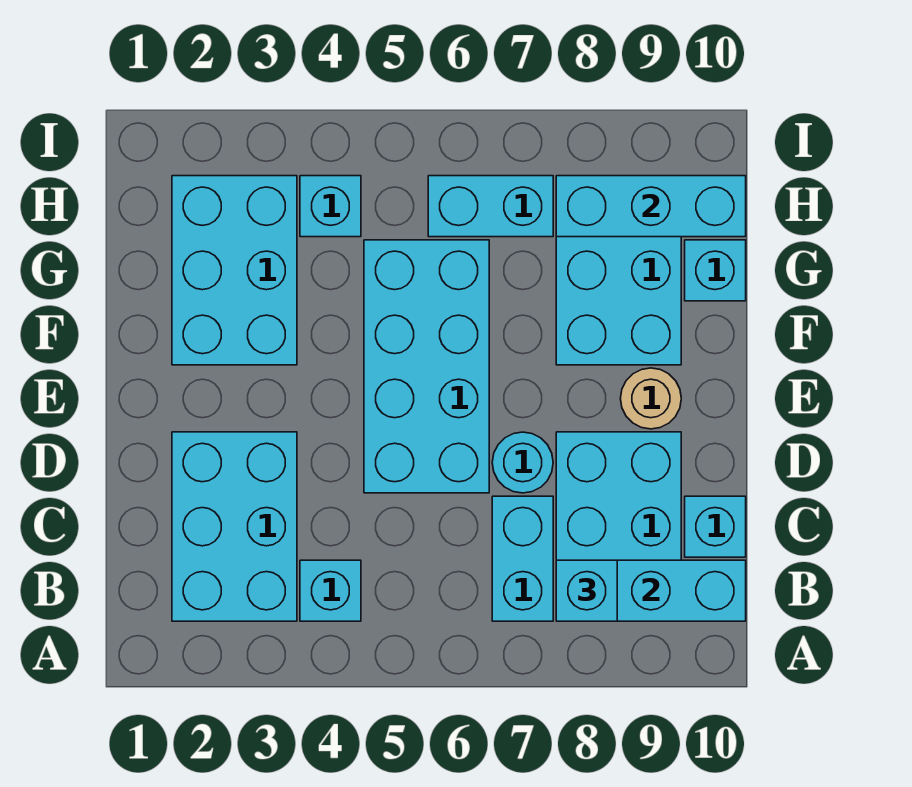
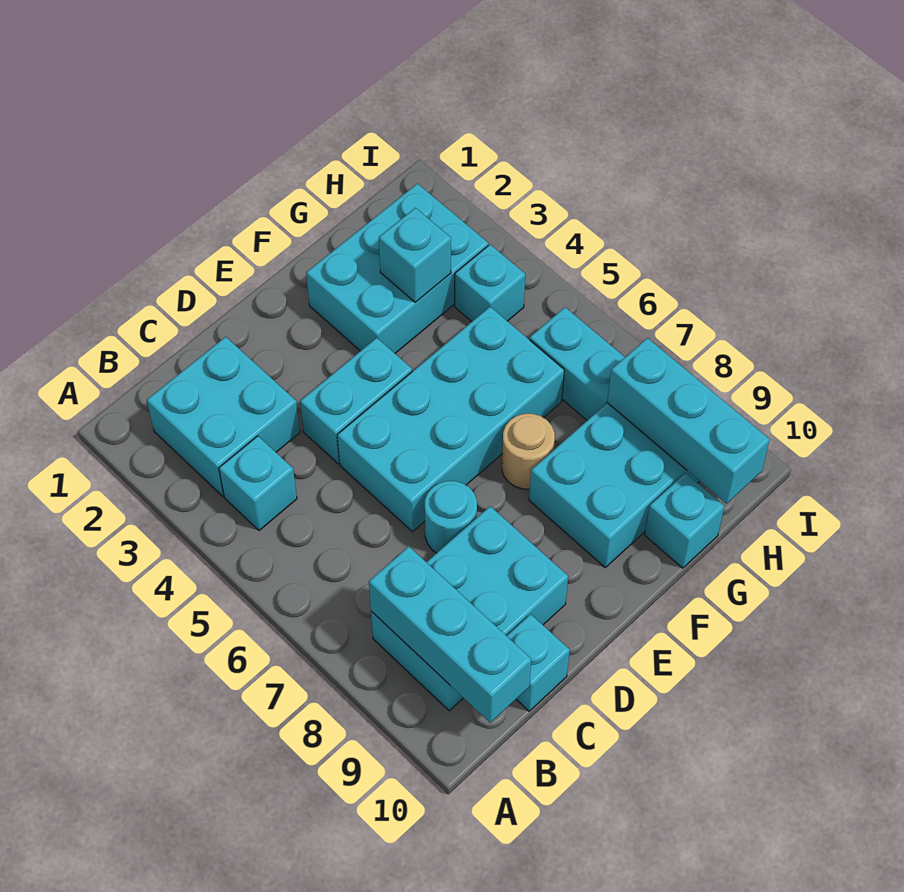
cyan brick B2:D3 level 1 -> cyan brick B2:C3 level 1
cyan brick B7:C7 level 1 -> cyan brick D4:E4 level 1
cyan brick B8 level 3 -> cyan brick G3 level 2
tan round brick E9 level 1 -> tan round brick F7 level 1

